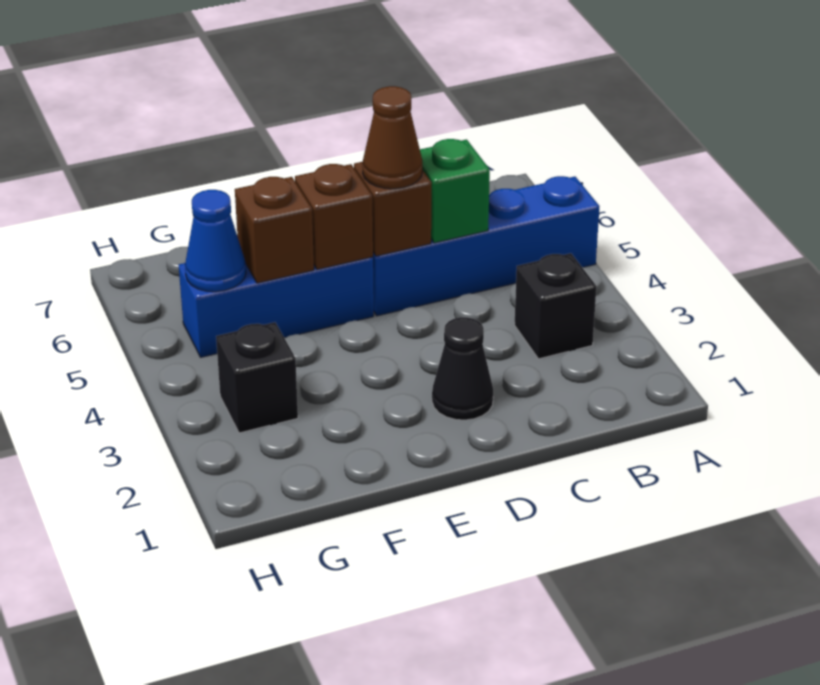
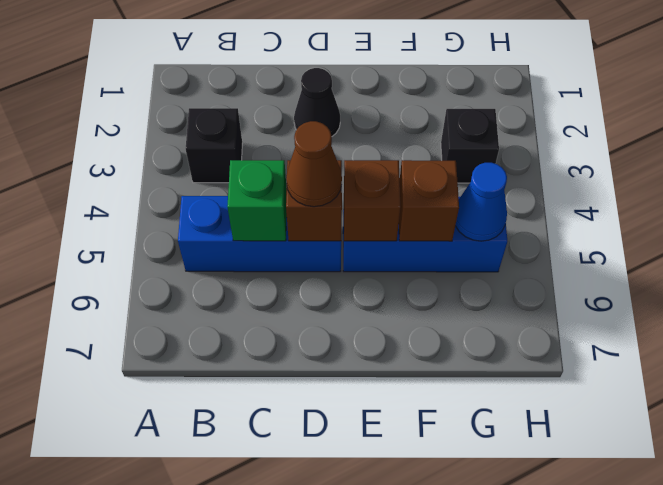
blue brick A5:D5 level 1 -> blue brick B5:D5 level 1

